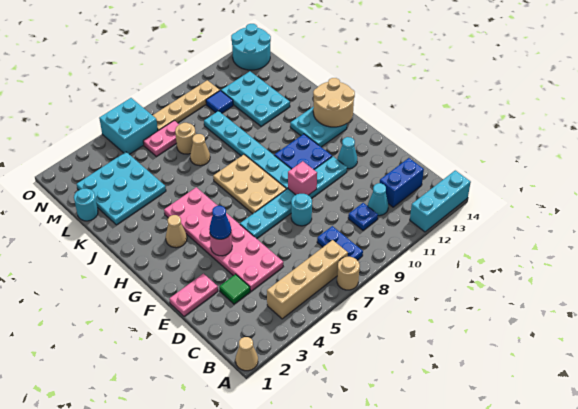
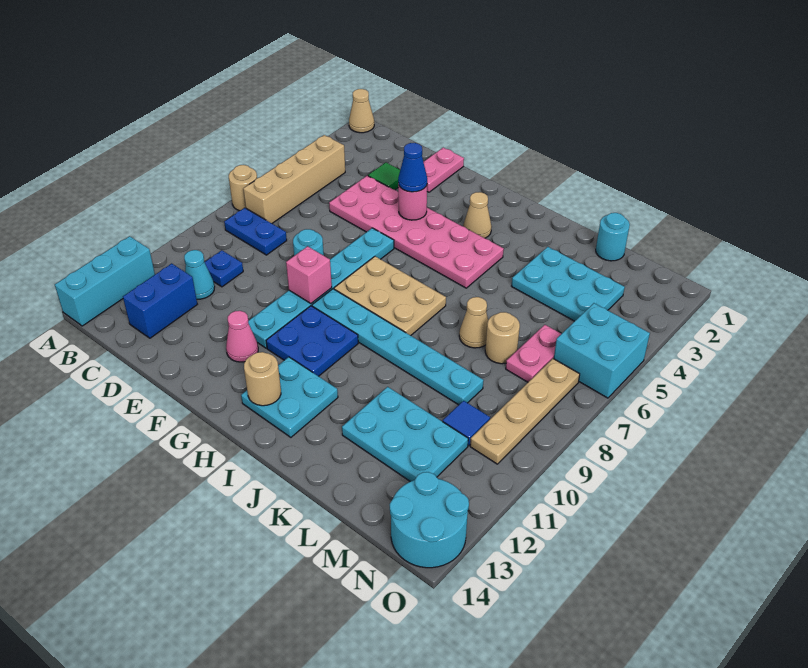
cyan cone F12 level 1 -> pink cone F12 level 1
tan round brick H13:I14 level 2 -> tan round brick H13 level 2
cyan plate K2:M4 level 1 -> cyan plate K3:M4 level 1

